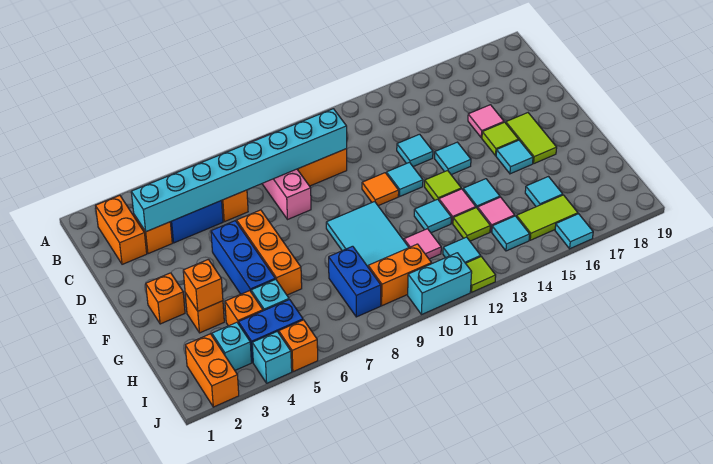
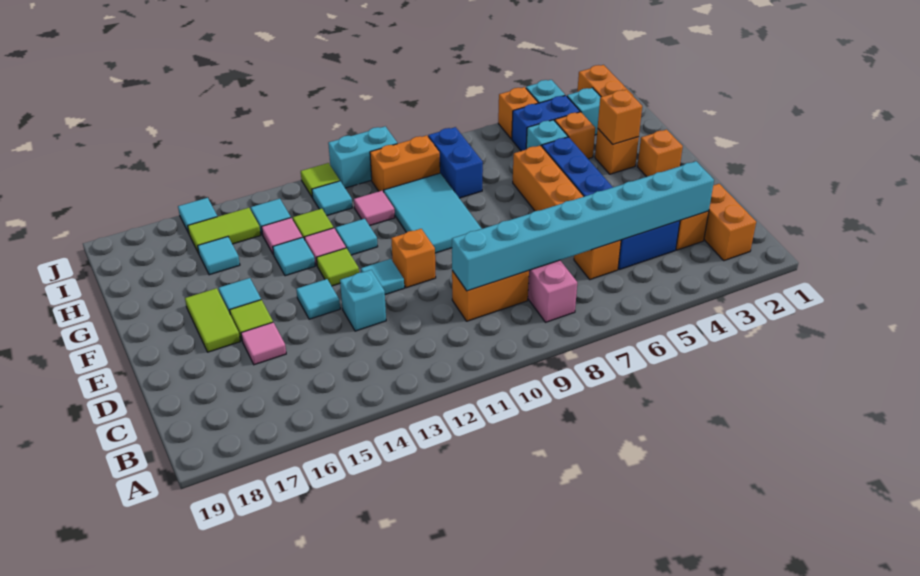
cyan tile D13 level 1 -> cyan brick D13 level 1
orange tile E11 level 1 -> orange brick E11 level 1

